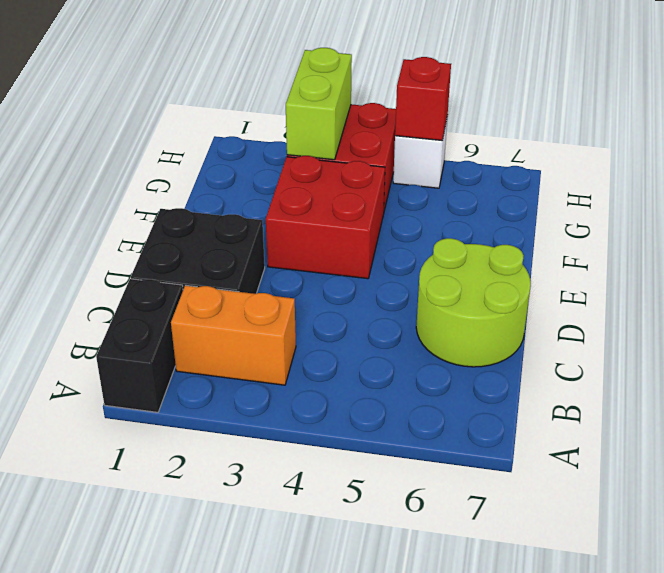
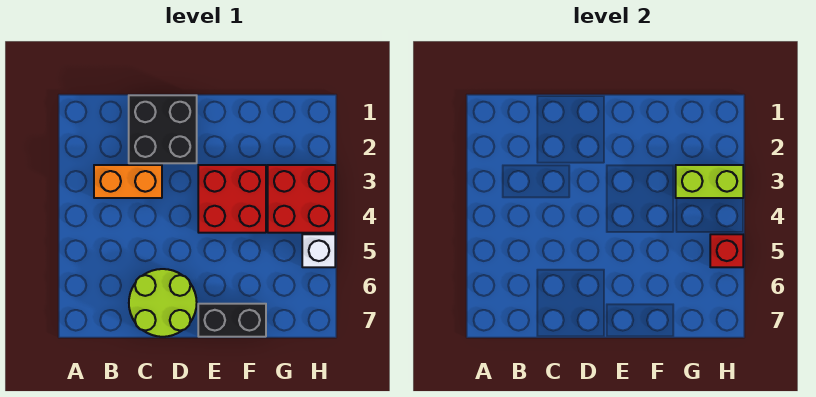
black brick A1:B1 level 1 -> black brick E7:F7 level 1
orange brick B2:B3 level 1 -> orange brick B3:C3 level 1

